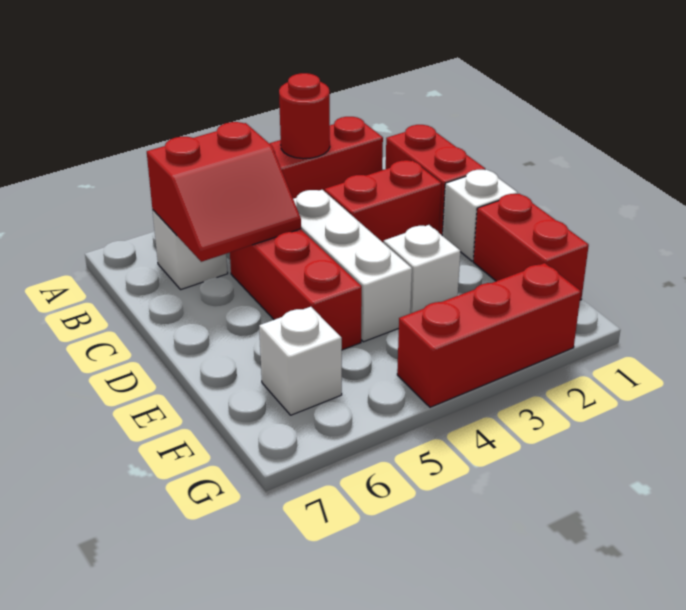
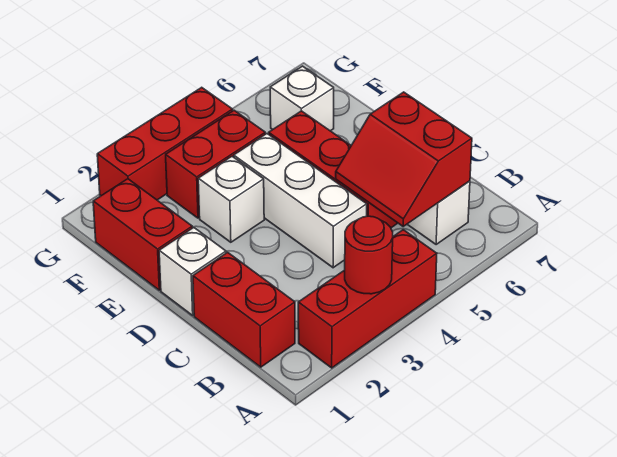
red slope B5:C6 level 2 top B -> red slope B5:C6 level 2 top 6
red brick C2:C3 level 1 -> red brick F3:F4 level 1

